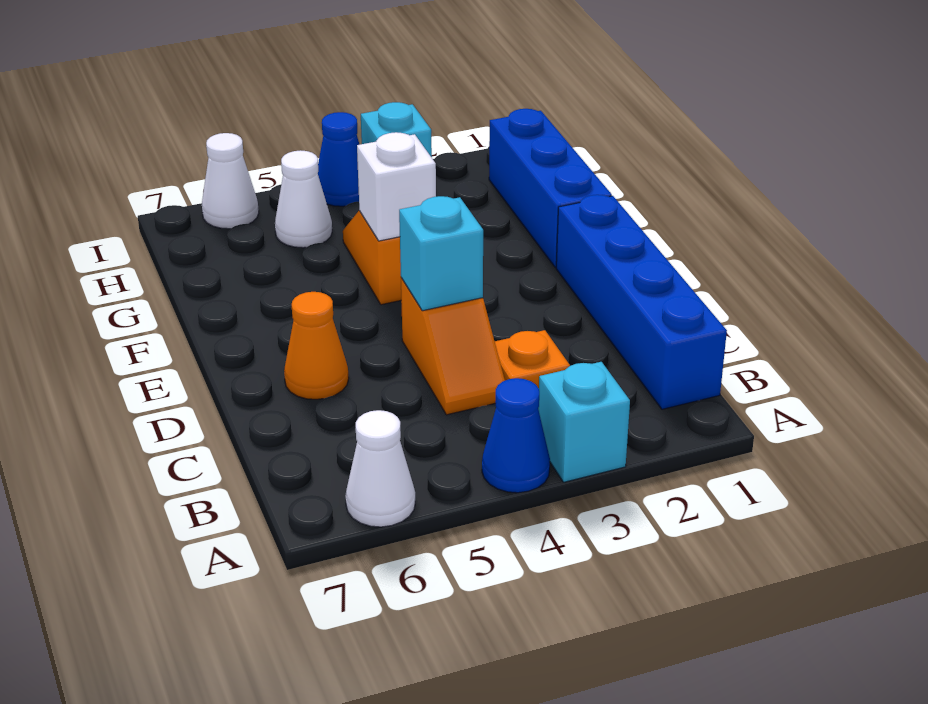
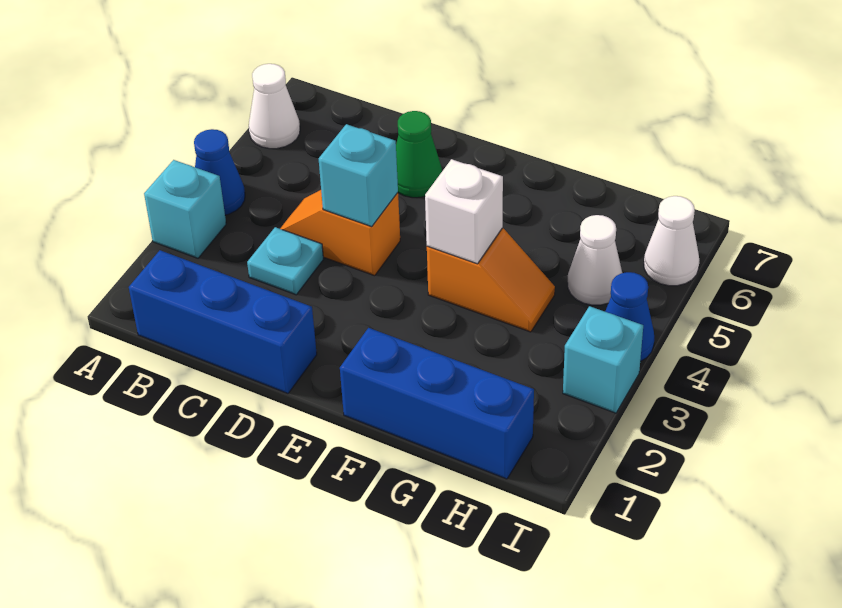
blue brick B1:E1 level 1 -> blue brick B1:D1 level 1
orange plate C3 level 1 -> cyan plate C3 level 1
orange cone D6 level 1 -> green cone D6 level 1

